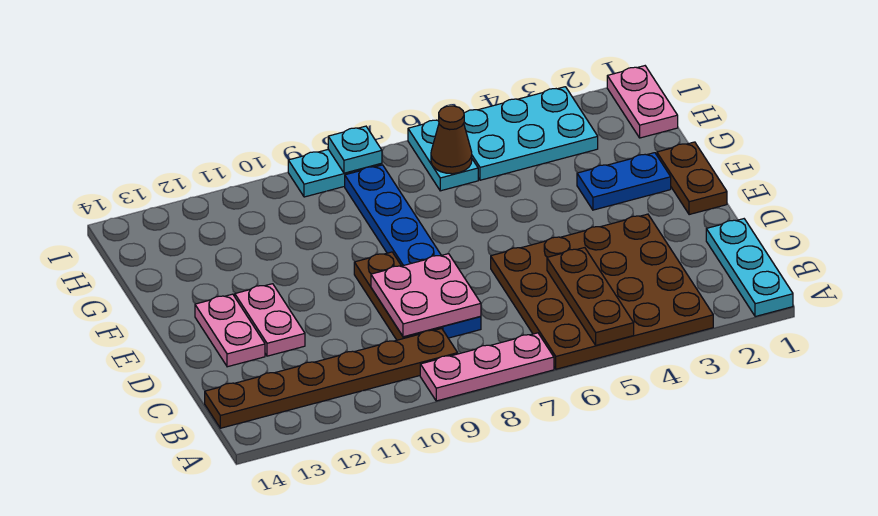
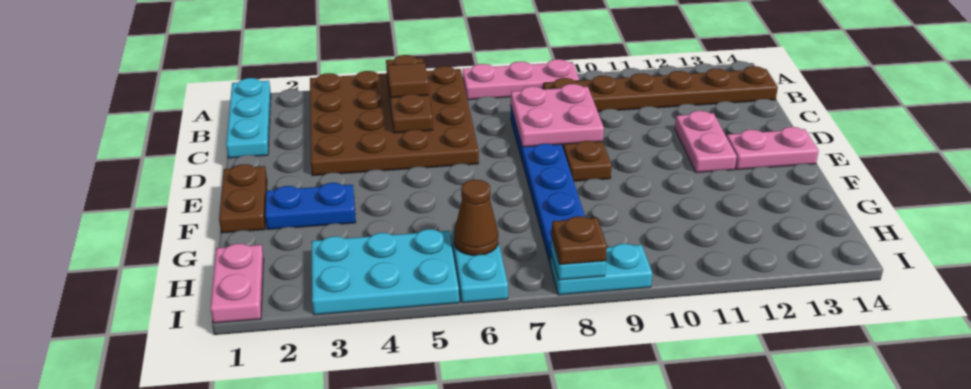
none -> brown tile B5 level 3
pink plate D13:E13 level 1 -> pink plate E13:E14 level 1
none -> brown plate I8 level 3

